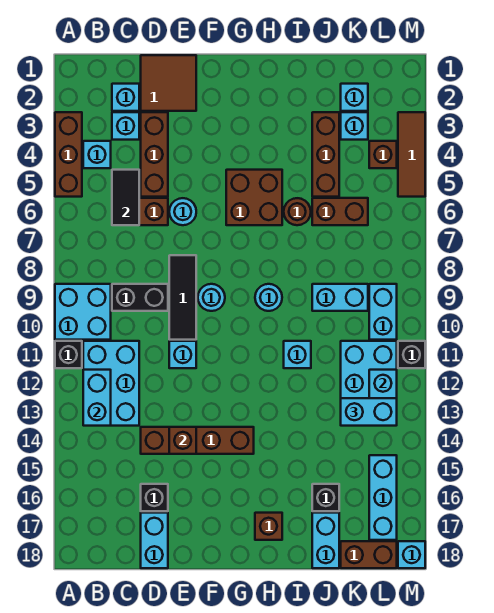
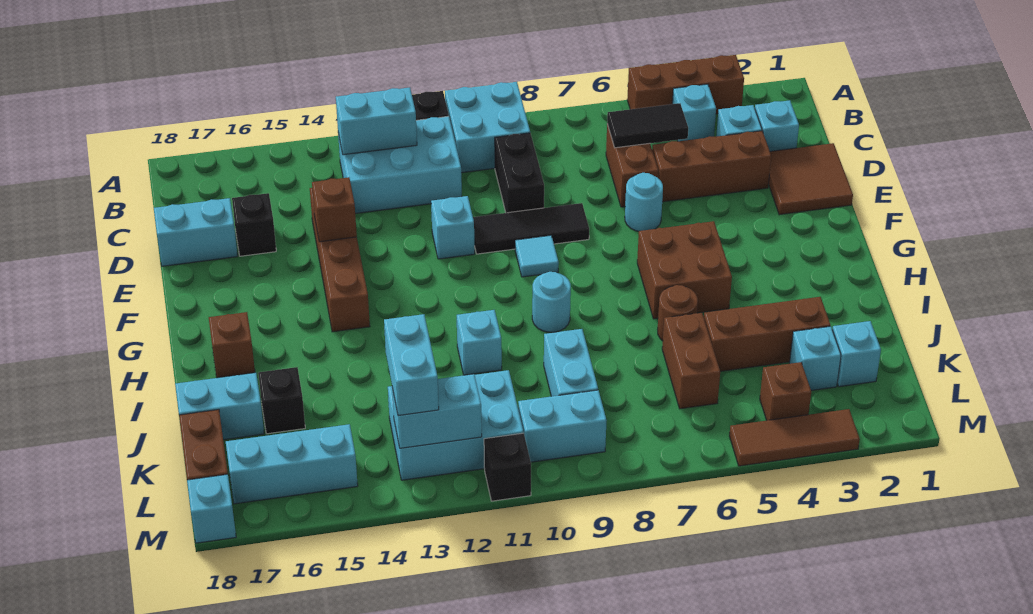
cyan round brick F9 level 1 -> cyan tile F9 level 1

